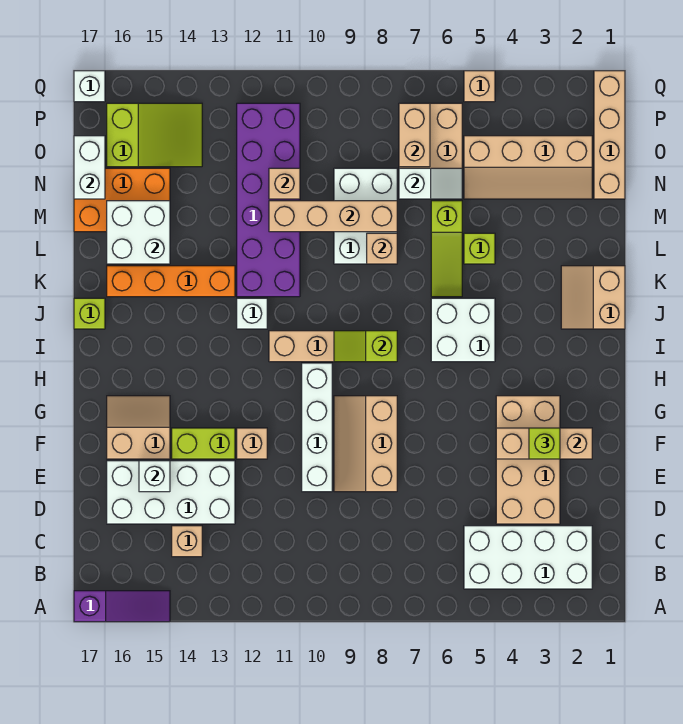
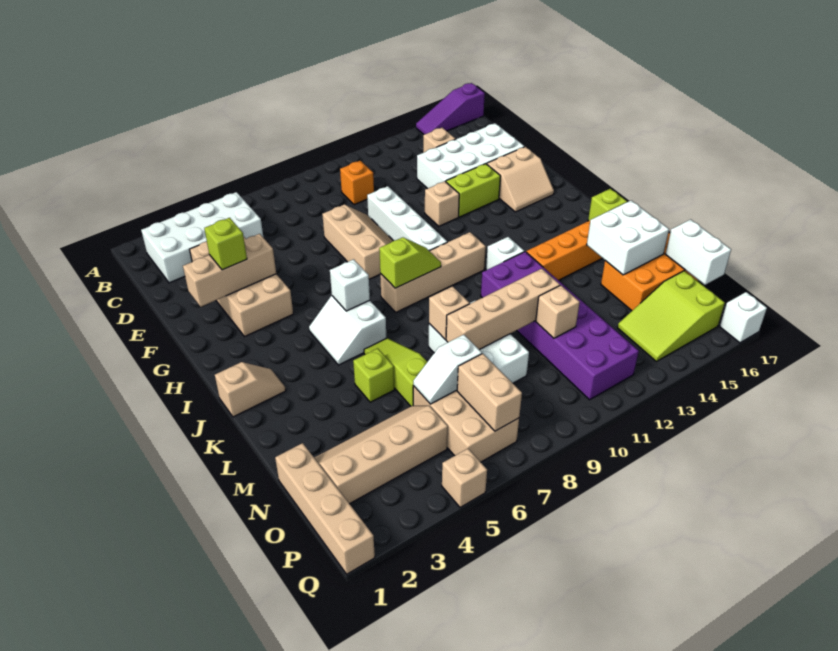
none -> orange brick C10 level 1
white brick E15 level 2 -> white brick I6 level 2
white brick I5:J6 level 1 -> white slope I5:J6 level 1 top 6
tan slope J1:K2 level 1 top 1 -> tan slope J1:J2 level 1 top 1

